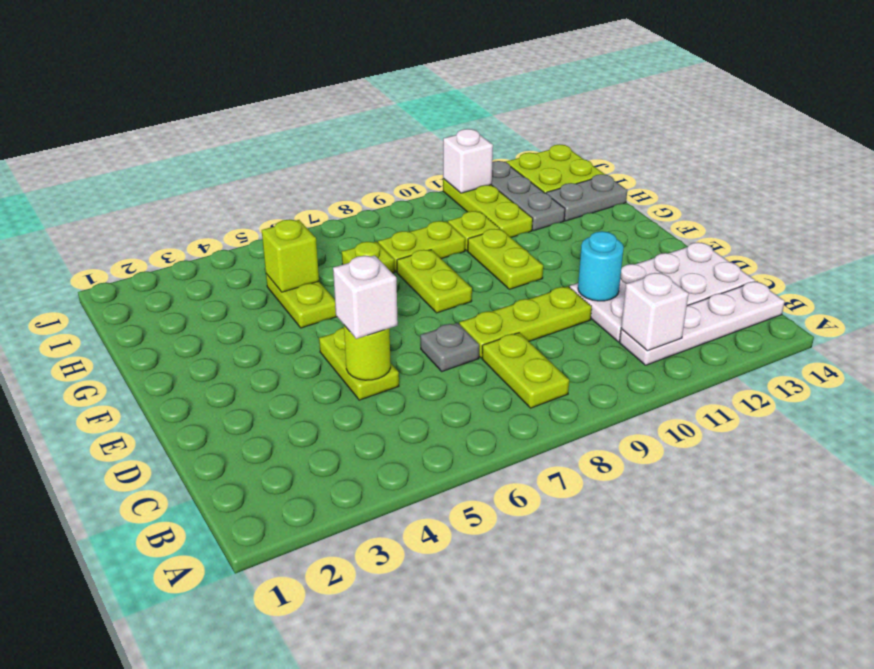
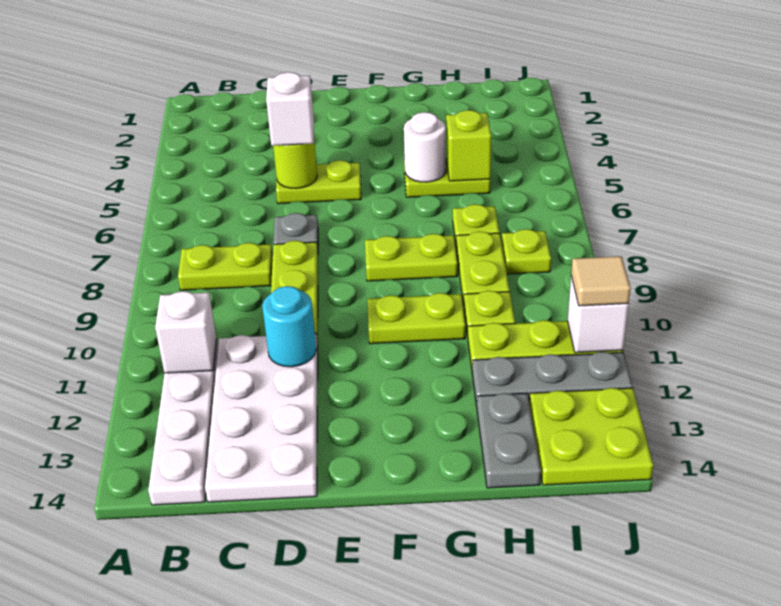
none -> white round brick G5 level 2
none -> lime plate I8 level 1
none -> tan tile J11 level 3

